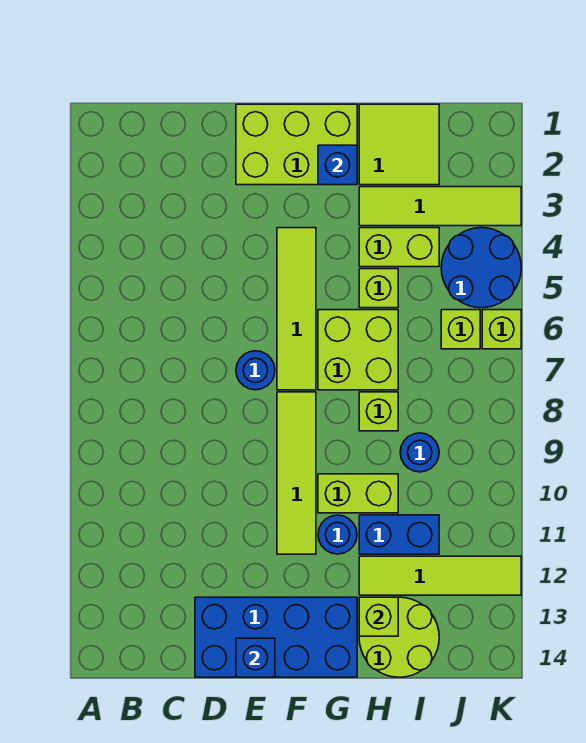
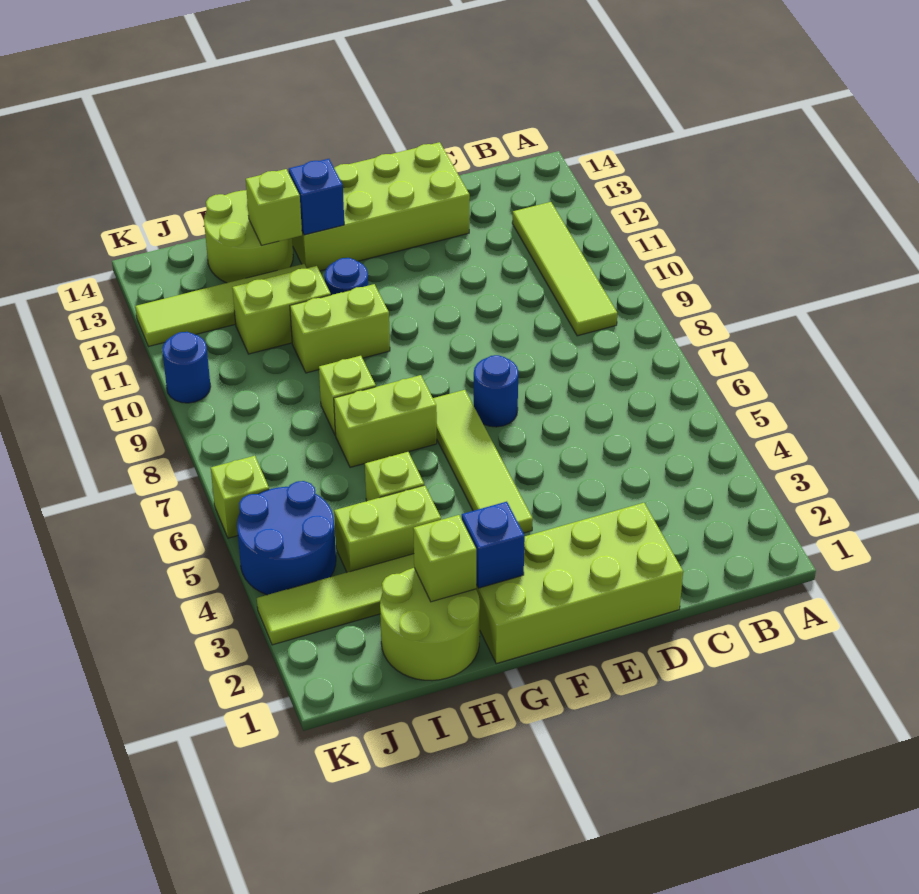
blue brick D13:G14 level 1 -> lime brick D13:G14 level 1
lime brick E1:G2 level 1 -> lime brick D1:G2 level 1
blue brick E14 level 2 -> blue brick G13 level 2
lime tile F8:F11 level 1 -> lime tile B9:B12 level 1
lime brick G6:H7 level 1 -> lime brick G7:H7 level 1
lime tile H1:I2 level 1 -> lime round brick H1:I2 level 1
blue brick H11:I11 level 1 -> lime brick H11:I11 level 1
blue round brick I9 level 1 -> blue round brick K10 level 1
lime brick J6 level 1 -> lime brick H2 level 2

